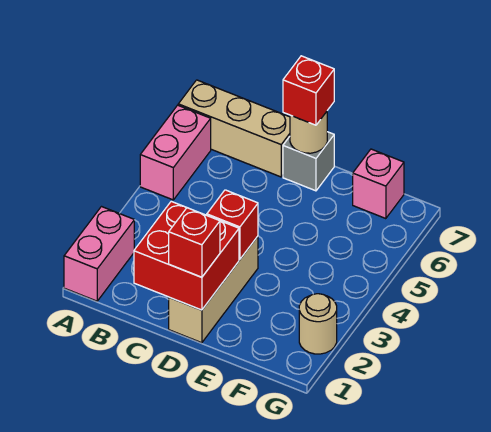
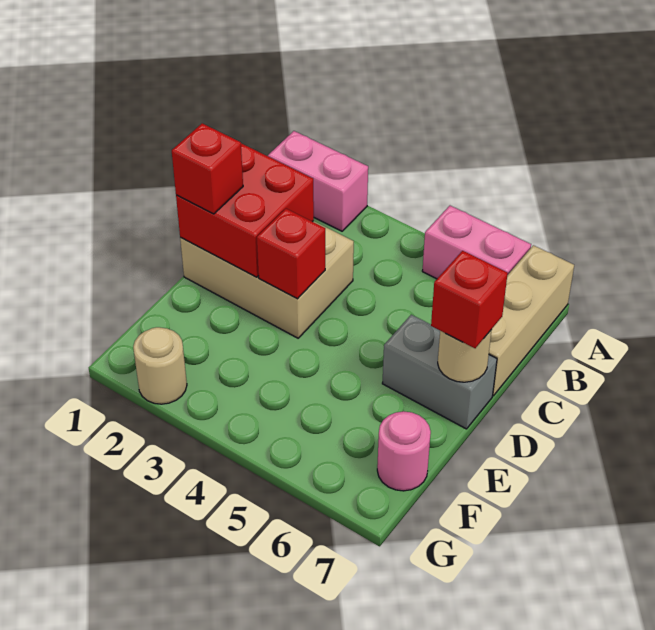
tan brick D1:D3 level 1 -> tan brick C1:D3 level 1
grey brick D7 level 1 -> grey brick D6:D7 level 1
pink brick F7 level 1 -> pink round brick F7 level 1

